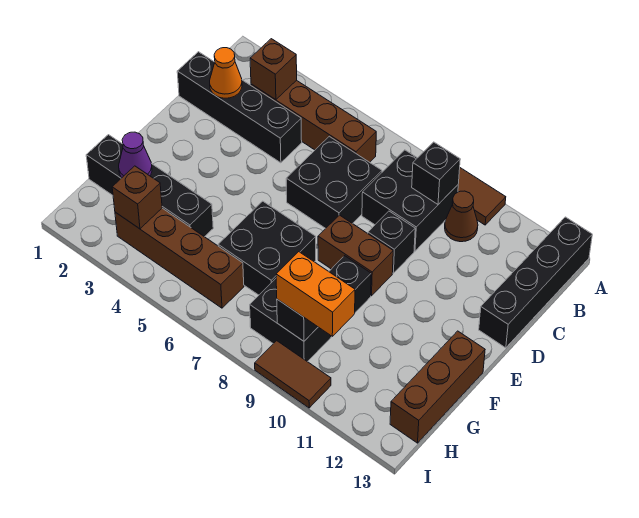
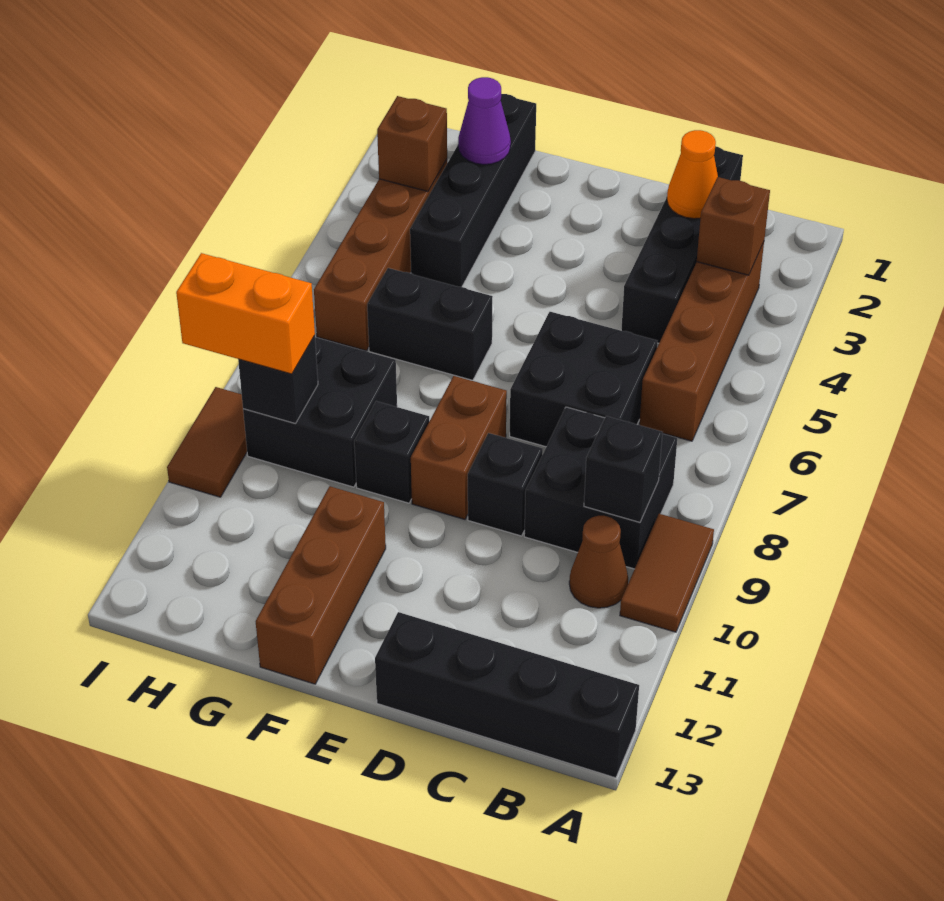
black brick F6:G7 level 1 -> black brick F6:G6 level 1
brown brick F13:H13 level 1 -> brown brick F11:F13 level 1
orange brick H9:H10 level 3 -> orange brick H9:I9 level 3

